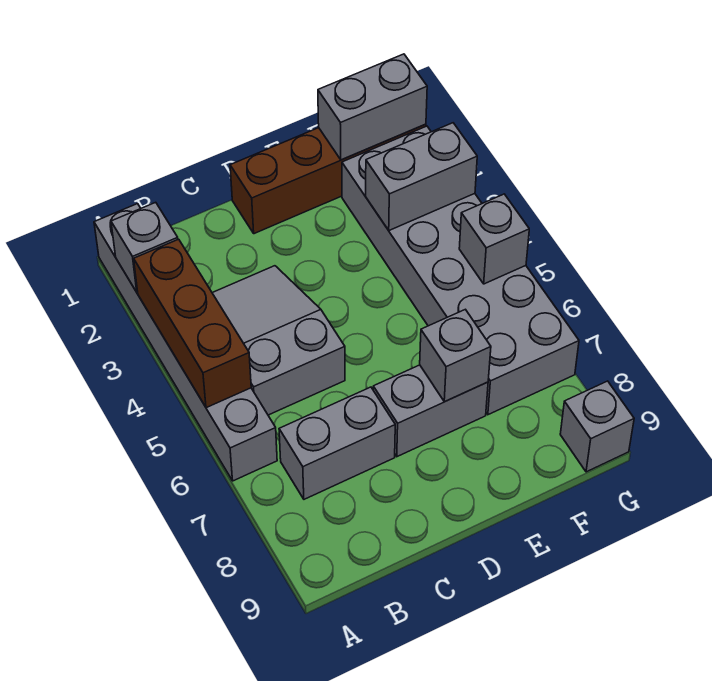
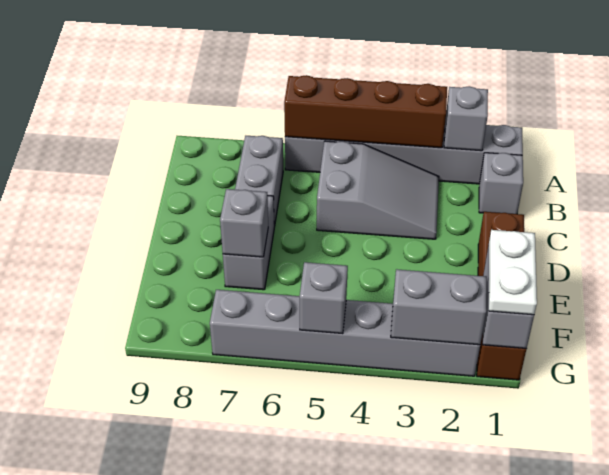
brown brick A3:A5 level 2 -> brown brick A3:A6 level 2
none -> white plate F1:G1 level 3
grey brick F2:G7 level 1 -> grey brick G2:G7 level 1
grey brick F3:G3 level 2 -> grey brick G2:G3 level 2
grey brick G9 level 1 -> grey brick B1 level 1

